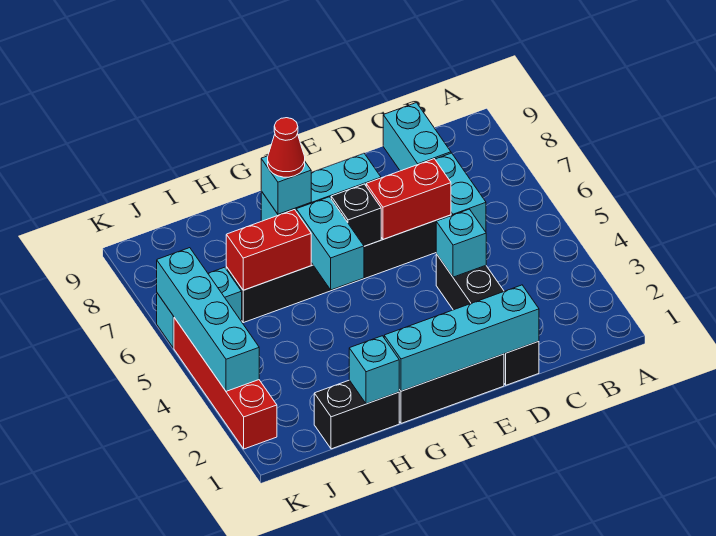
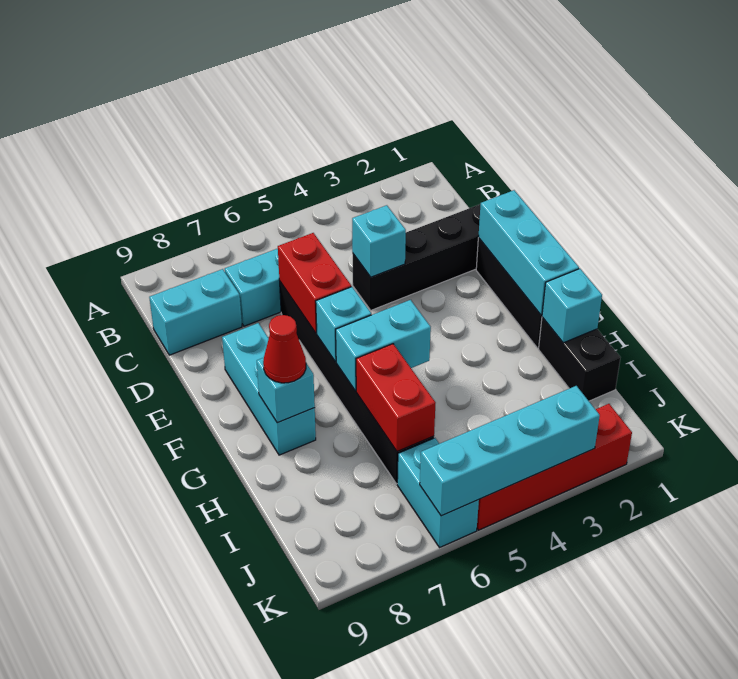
cyan brick D1:G1 level 2 -> cyan brick E1:G1 level 2
black brick F6 level 2 -> cyan brick F6 level 2

